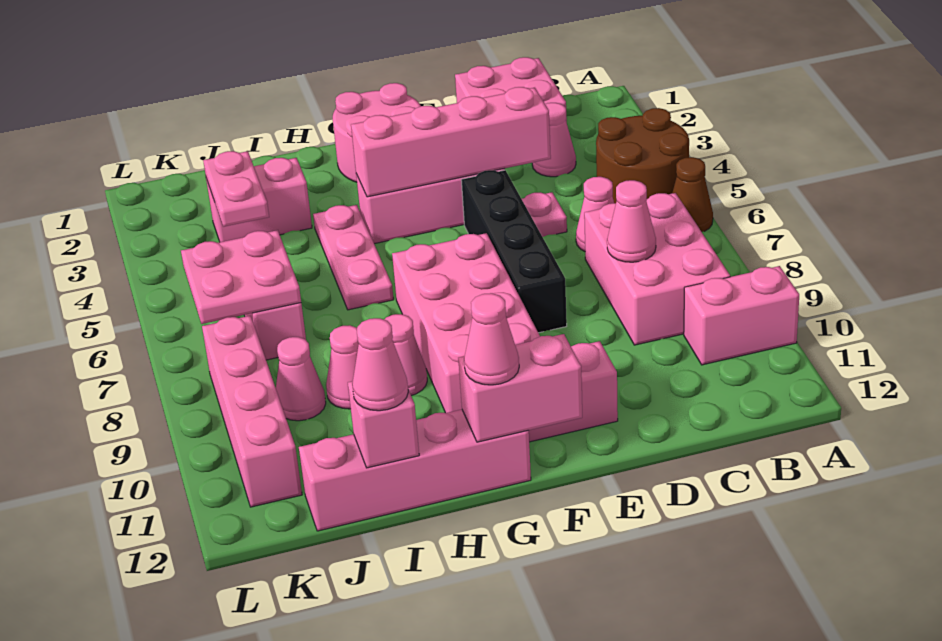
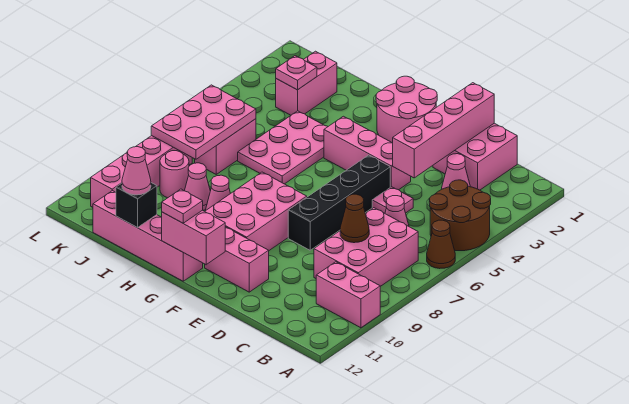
pink cone C8 level 2 -> brown cone C8 level 2
pink brick D4:G4 level 2 -> pink brick D1:D4 level 2
pink brick F7:G10 level 1 -> pink brick F8:G10 level 1
pink cone G12 level 3 -> pink plate G12 level 3
pink plate H4:H6 level 1 -> pink plate H4:I6 level 1
pink brick I3:J3 level 1 -> pink brick J2:J3 level 1
pink brick I12 level 2 -> black brick I12 level 2
pink plate J3:J4 level 2 -> pink plate J3 level 2
pink plate J6:K7 level 2 -> pink plate J6:K8 level 2
pink cone J9 level 1 -> pink round brick J9 level 1

